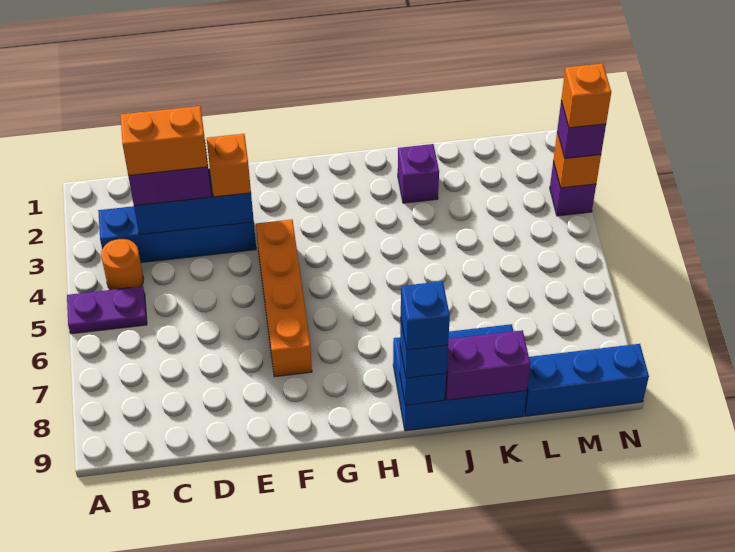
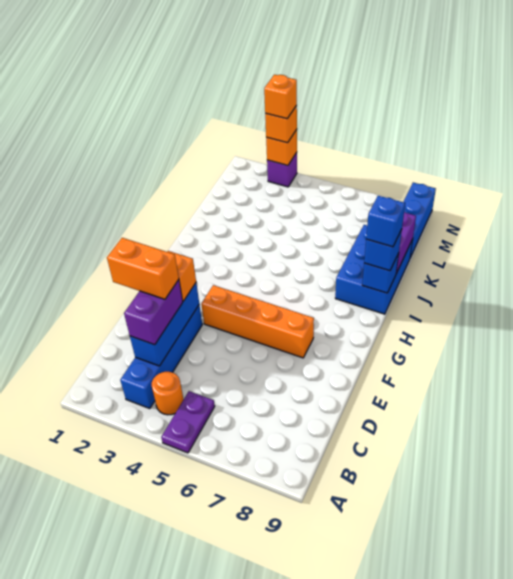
orange brick C3:D3 level 4 -> orange brick D2:D3 level 4
purple brick J2 level 1 -> none
purple brick N3 level 3 -> orange brick N3 level 3

